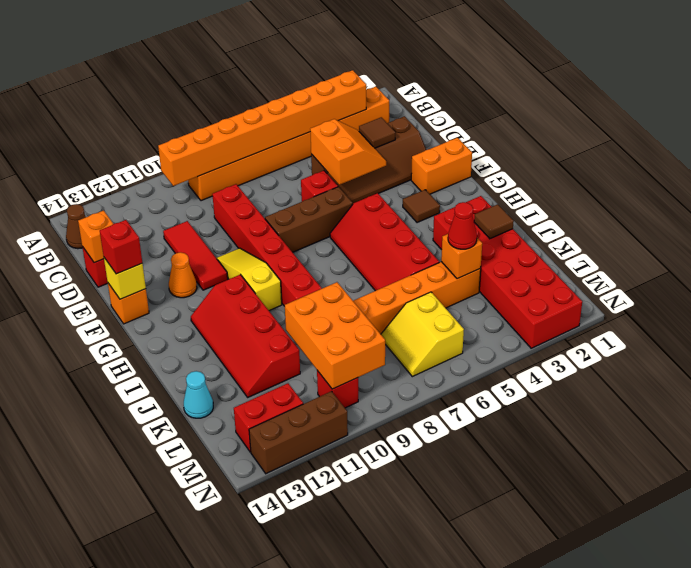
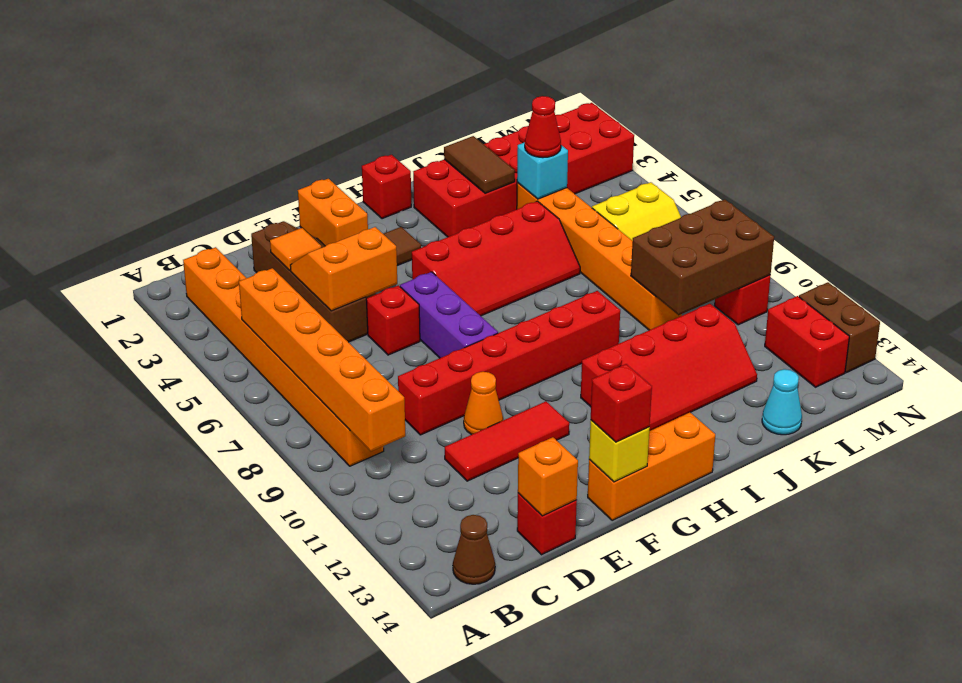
orange brick B3:B10 level 2 -> orange brick B5:B10 level 2
brown tile D3 level 2 -> orange tile D3 level 2
brown brick F6:F8 level 1 -> purple brick F6:F8 level 1
yellow slope F10:H10 level 1 top H -> none
orange cone F12 level 1 -> orange cone E10 level 1
orange brick F14 level 1 -> orange brick F14:H14 level 1
none -> red brick H1 level 1
brown tile J2 level 2 -> brown tile J2:J3 level 2
orange brick K4 level 2 -> cyan brick K4 level 2
orange brick K9:M10 level 2 -> brown brick K9:M10 level 2
brown brick N11:N13 level 1 -> brown brick N12:N13 level 1

